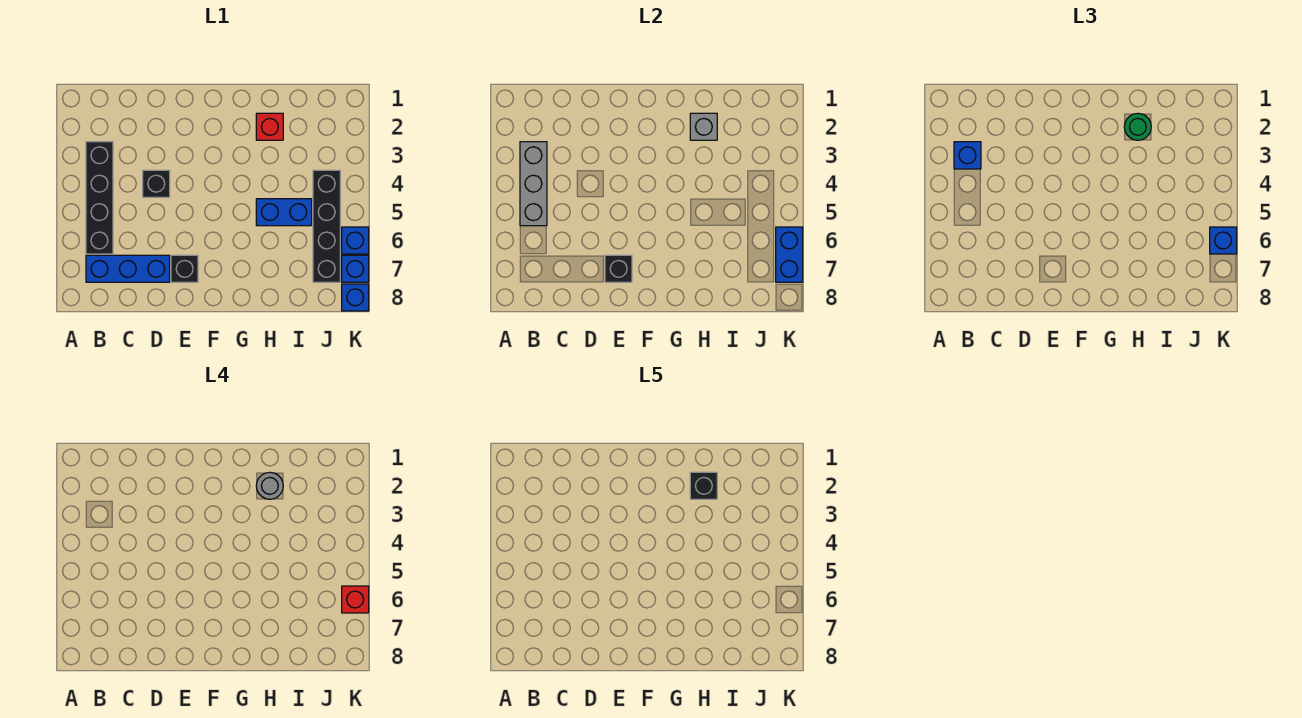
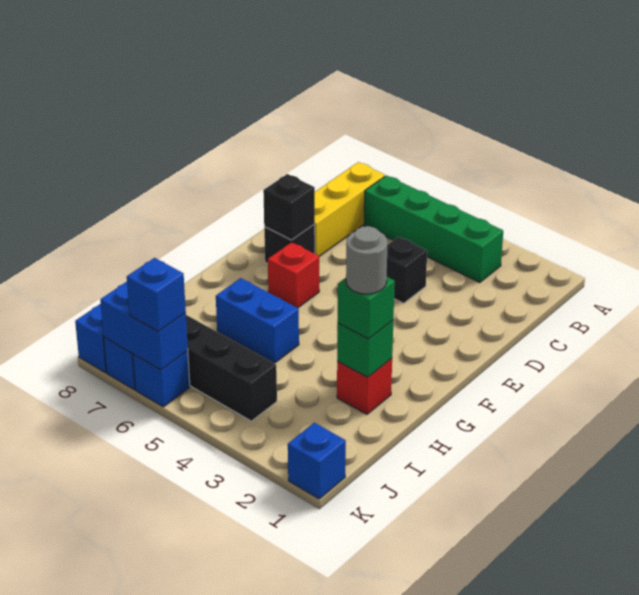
black brick B3:B6 level 1 -> green brick B3:B6 level 1
grey brick B3:B5 level 2 -> none
blue brick B3 level 3 -> blue brick K1 level 1
blue brick B7:D7 level 1 -> yellow brick B7:D7 level 1
grey brick H2 level 2 -> green brick H2 level 2
green round brick H2 level 3 -> green brick H2 level 3
black brick H2 level 5 -> none
blue brick H5:I5 level 1 -> blue brick H5:H6 level 1
red brick K6 level 4 -> red brick F6 level 1

